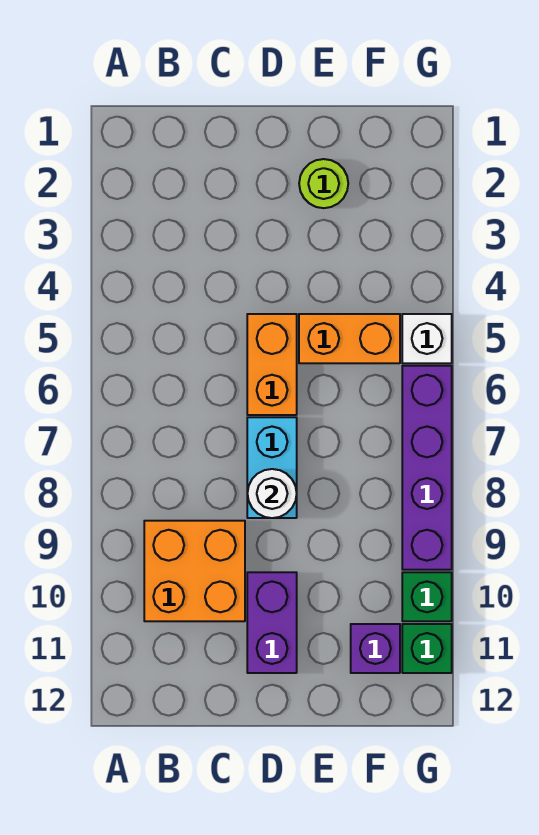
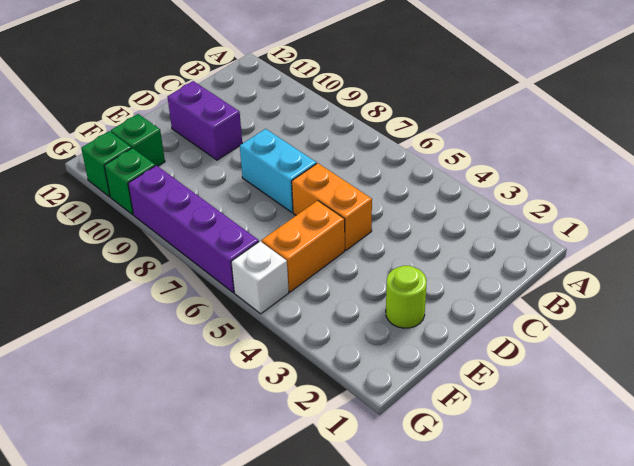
orange brick B9:C10 level 1 -> none
white round brick D8 level 2 -> none
purple brick F11 level 1 -> green brick F11 level 1

